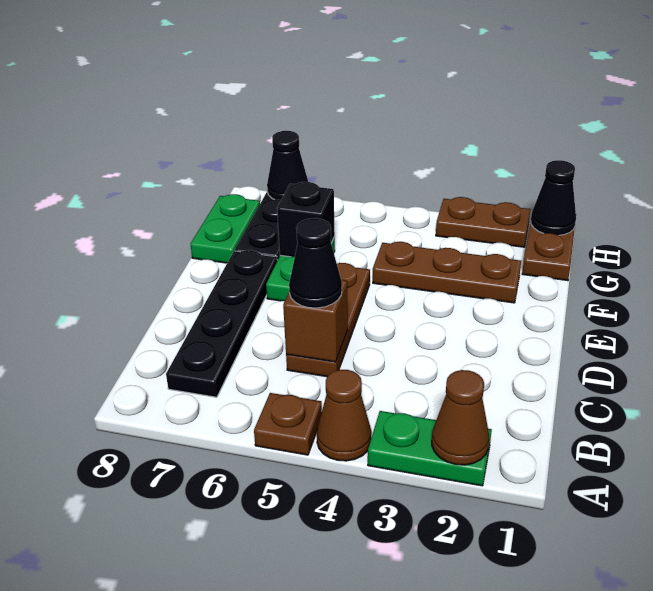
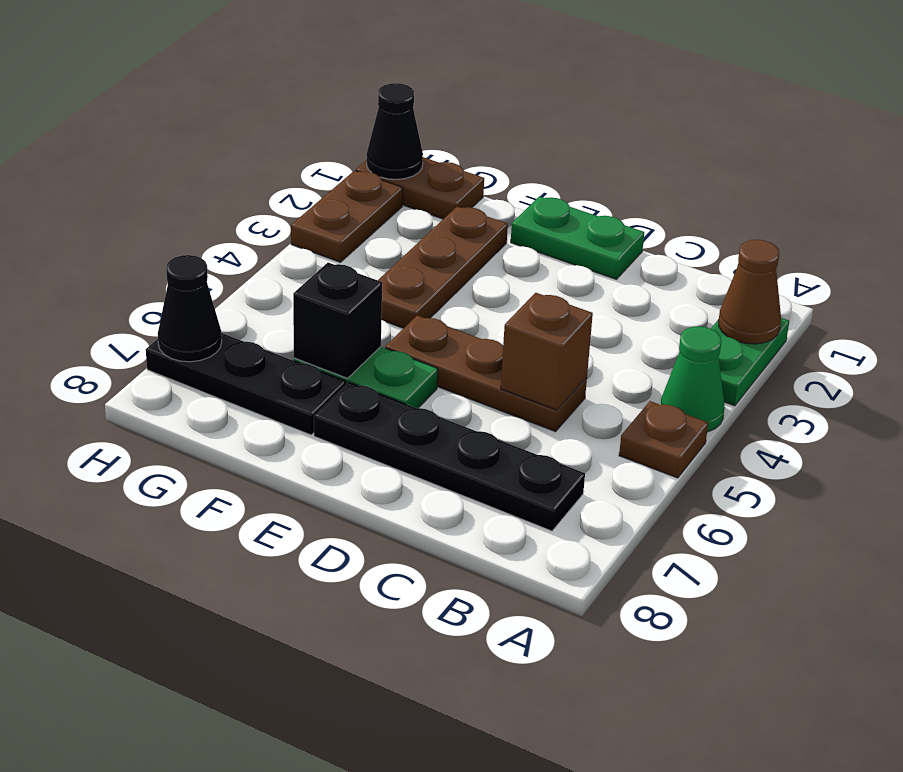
brown cone A4 level 1 -> green cone A4 level 1
black cone C5 level 3 -> none
green plate F8:G8 level 1 -> green plate D1:E1 level 1

